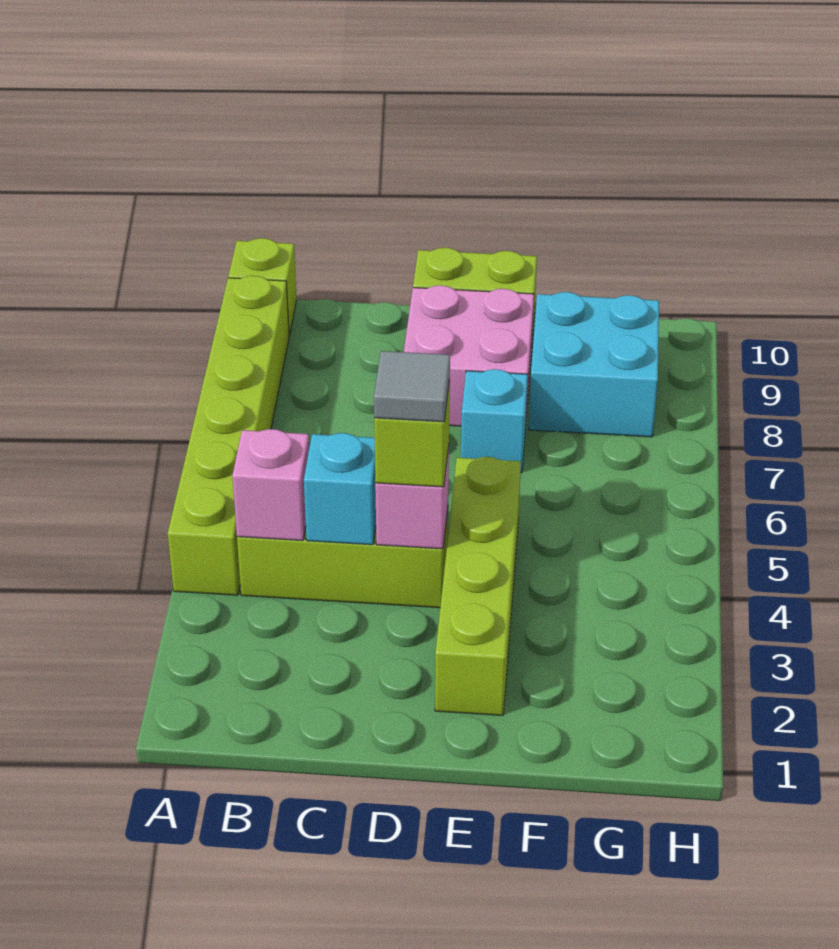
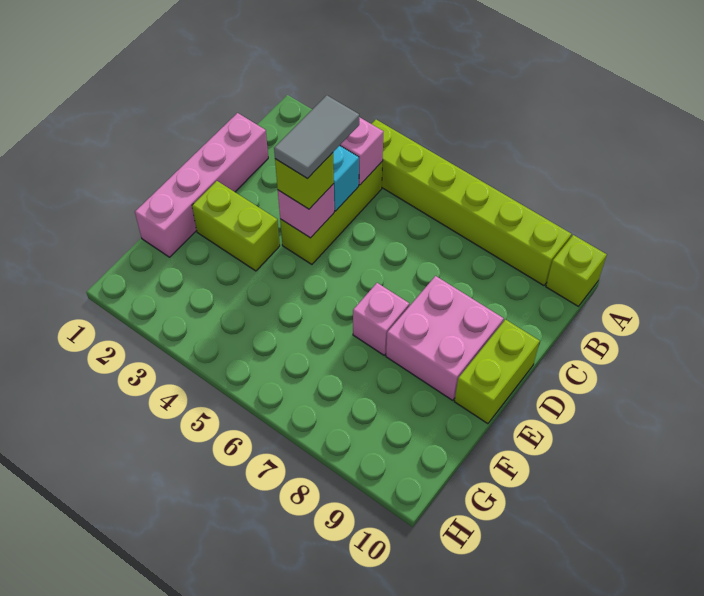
none -> pink brick C1:F1 level 1
grey tile D4 level 4 -> grey tile C4:D4 level 4
lime brick E2:E5 level 1 -> lime brick E2:E3 level 1
cyan brick E7 level 1 -> pink brick E7 level 1
cyan brick F8:G9 level 1 -> none

